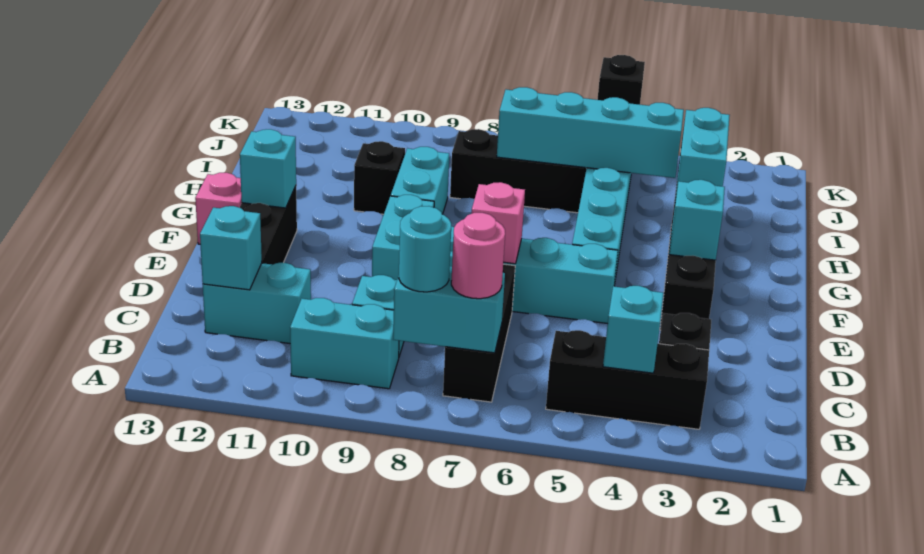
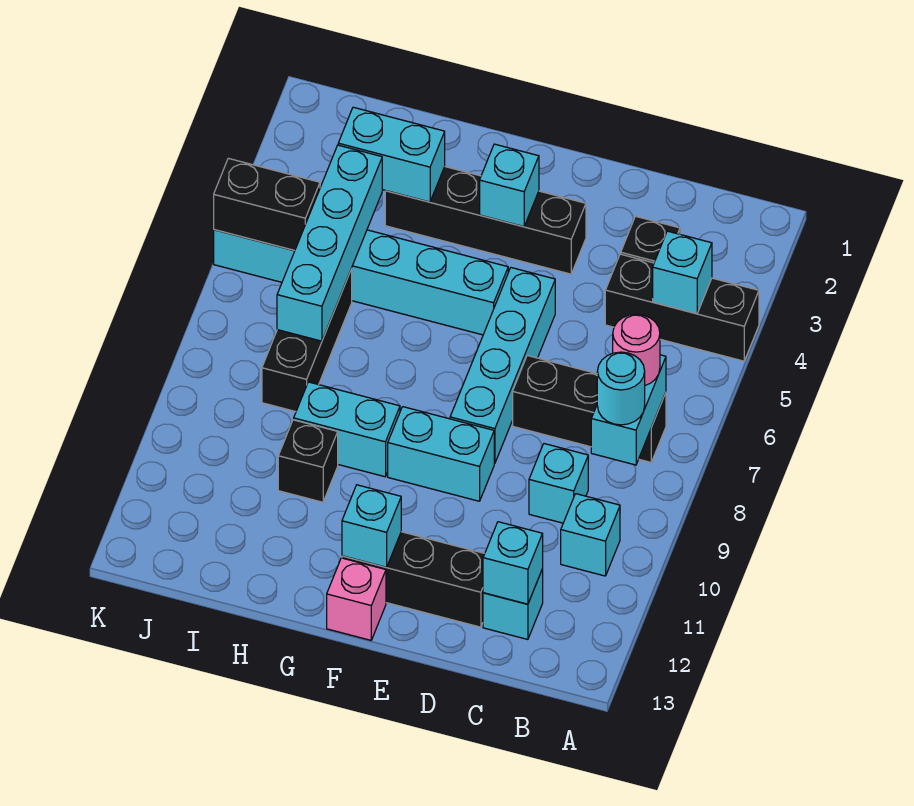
black brick B3:B5 level 1 -> black brick A4:C4 level 1
cyan brick B9:B10 level 1 -> cyan brick B10 level 1
cyan brick C11:C12 level 1 -> cyan brick C12 level 1
pink brick E7 level 2 -> none
black brick K5 level 2 -> black brick J5:K5 level 2

